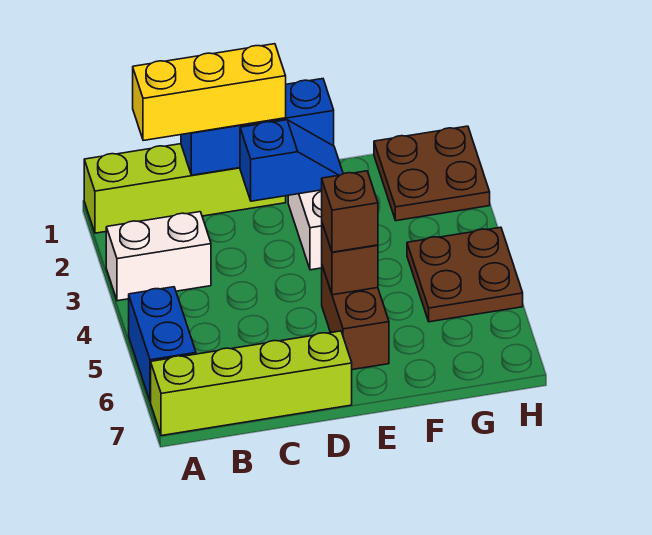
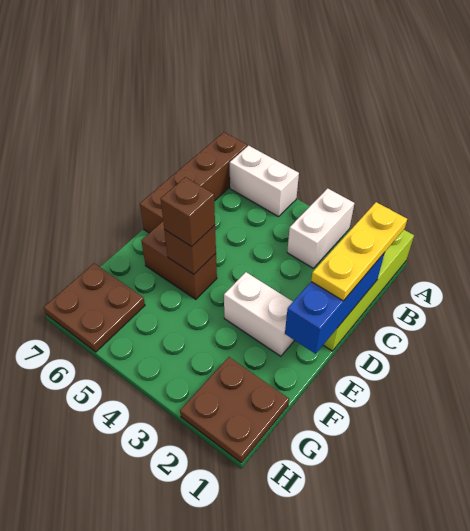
blue brick A5:A6 level 1 -> white brick A5:A6 level 1
lime brick A7:D7 level 1 -> brown brick A7:D7 level 1
yellow brick B1:D1 level 3 -> yellow plate B1:D1 level 3
blue slope D2:E2 level 2 top D -> none
brown plate G4:H5 level 1 -> brown plate G6:H7 level 1

